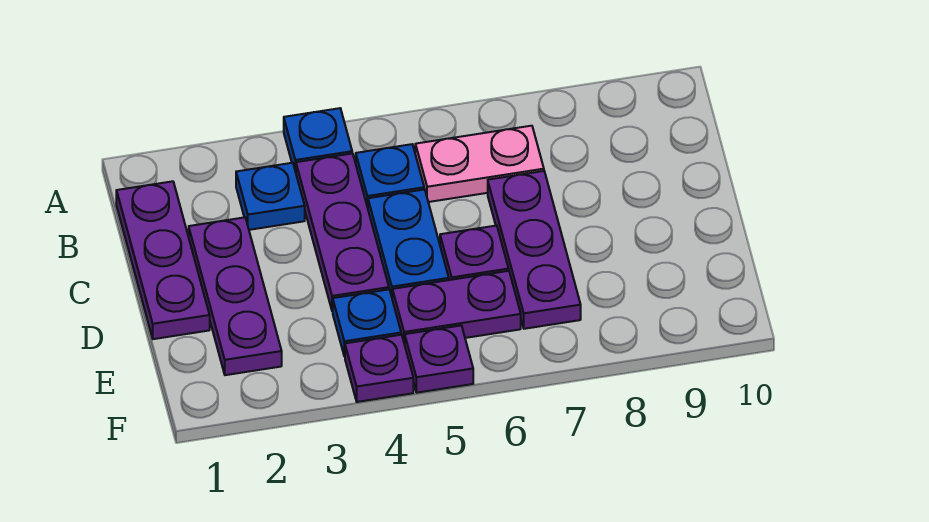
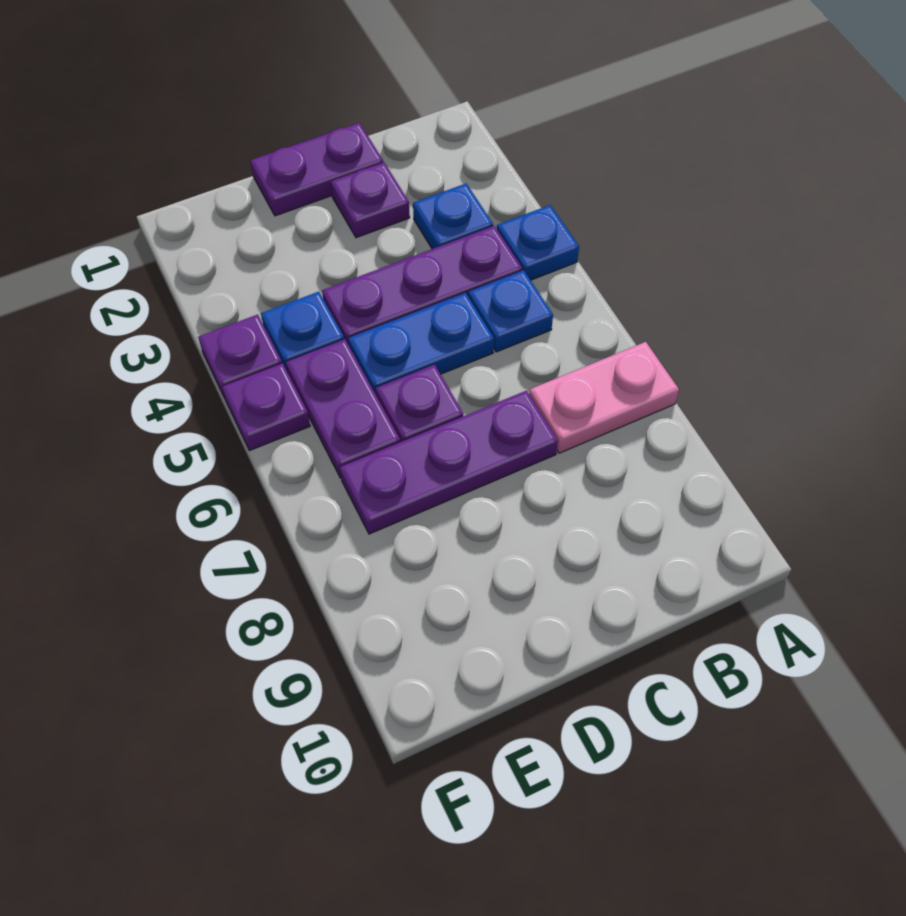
purple plate B1:D1 level 1 -> purple plate C1:D1 level 1
pink plate B6:B7 level 1 -> pink plate A7:B7 level 1
purple plate C2:E2 level 1 -> purple plate C2 level 1

